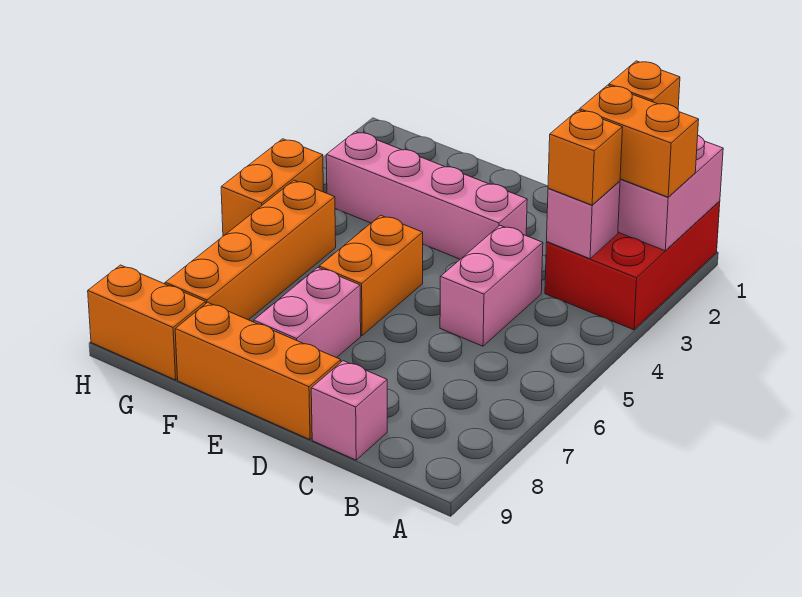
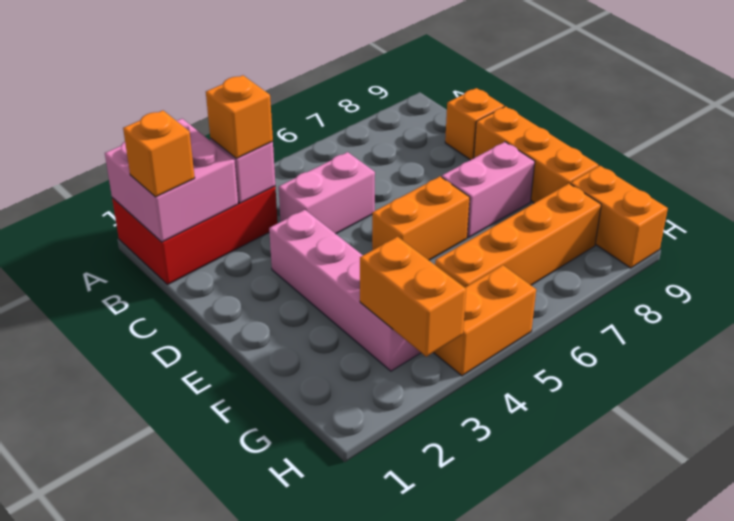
orange brick A2:B2 level 3 -> orange brick G3:H3 level 2
pink brick C9 level 1 -> orange brick C9 level 1

